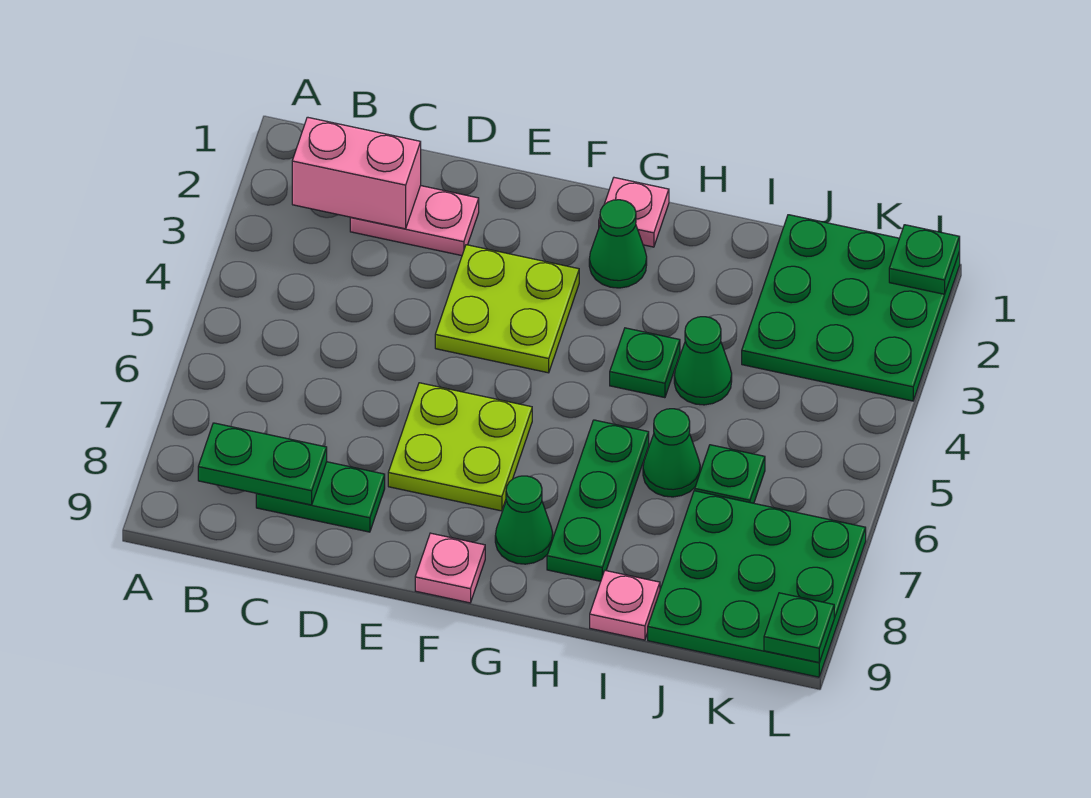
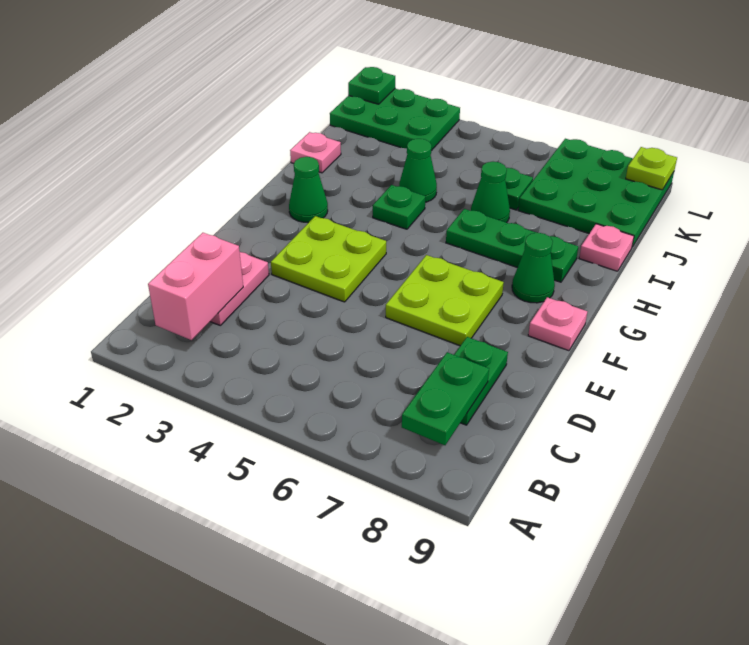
pink plate G1 level 1 -> pink plate I1 level 1
green plate J1:L3 level 1 -> green plate K1:L3 level 1
green plate L9 level 2 -> lime plate L9 level 2

